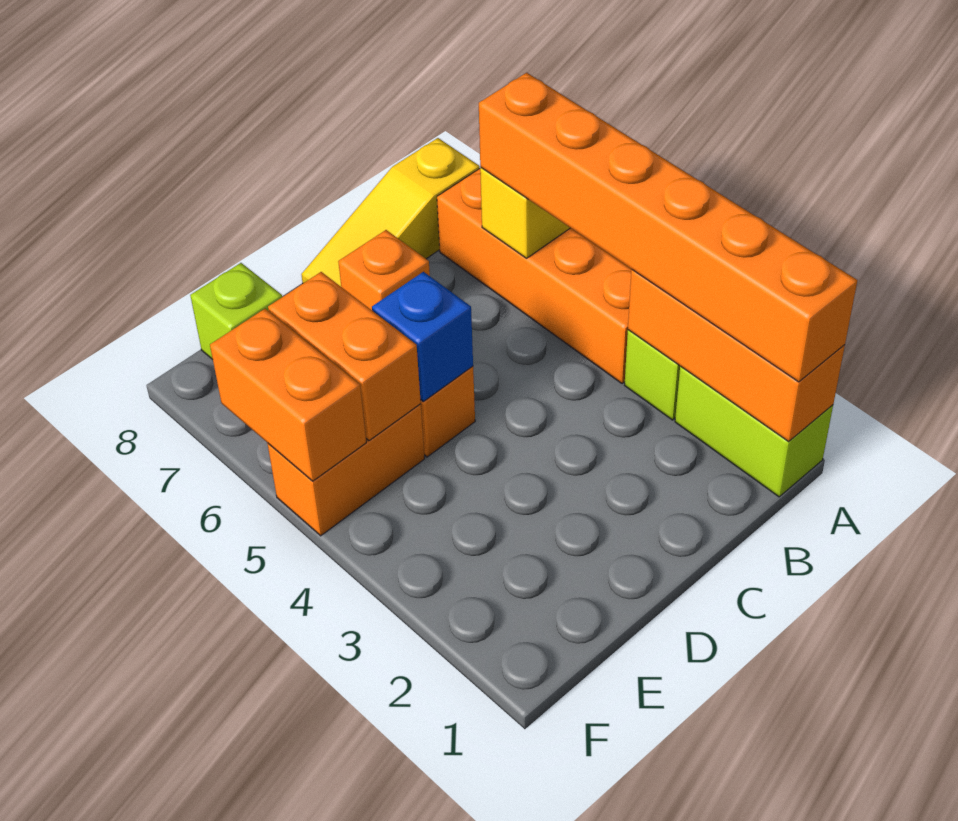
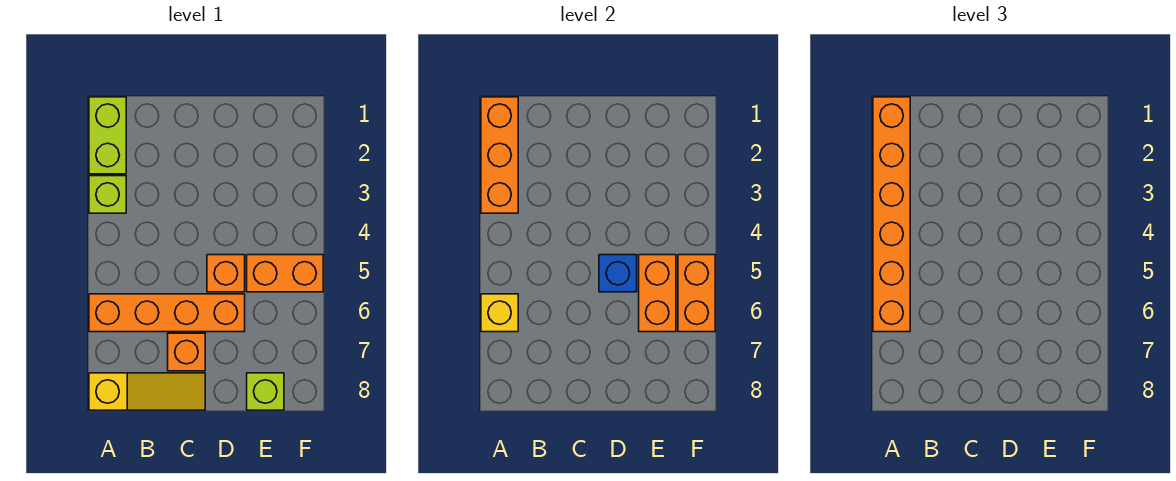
orange brick A4:A7 level 1 -> orange brick A6:D6 level 1

